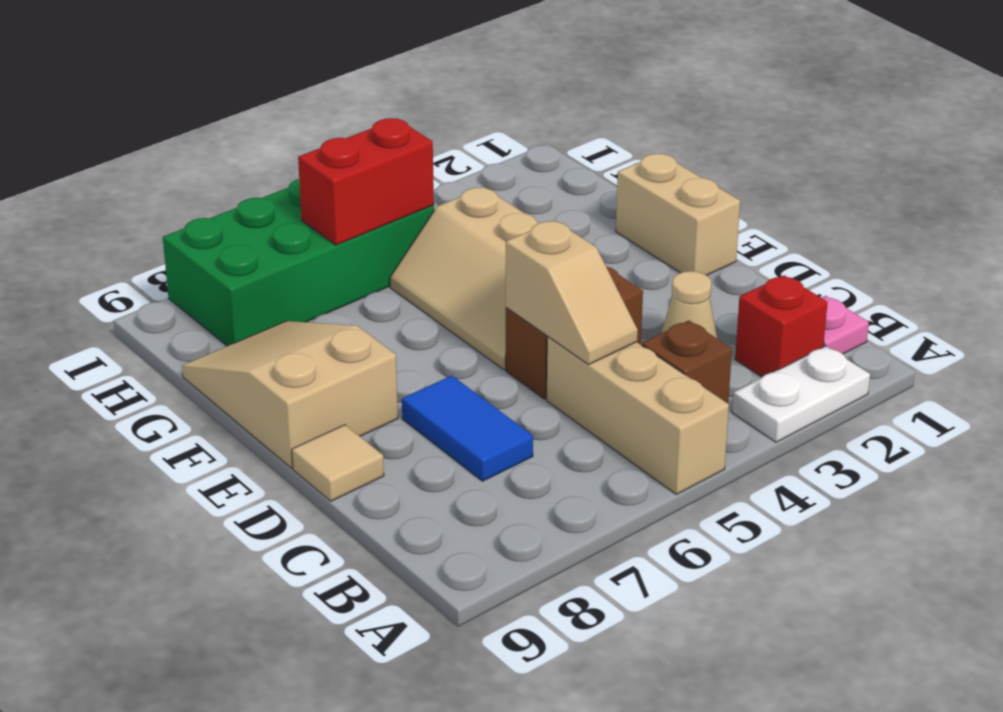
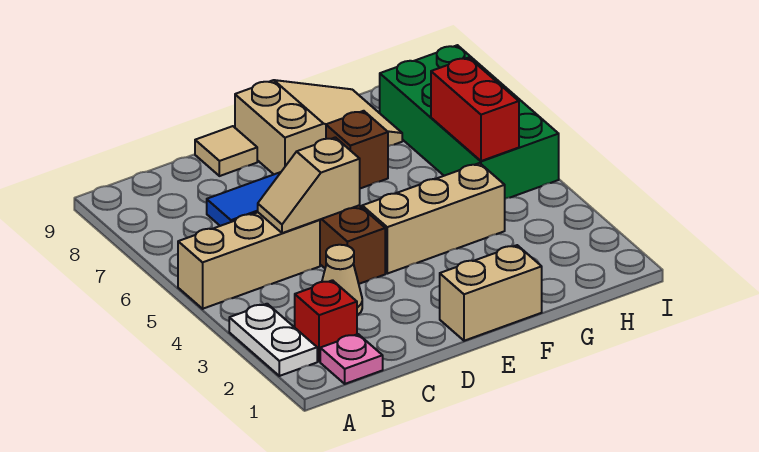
brown brick B4 level 1 -> brown brick F7 level 1

